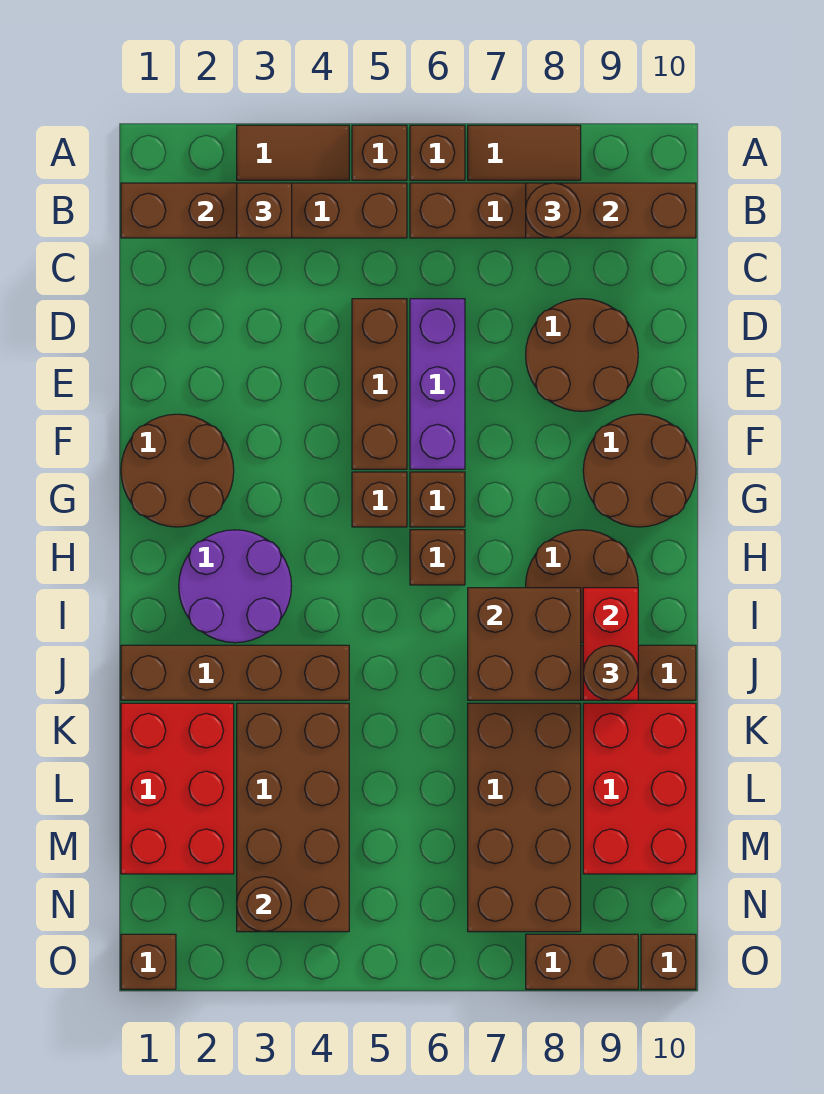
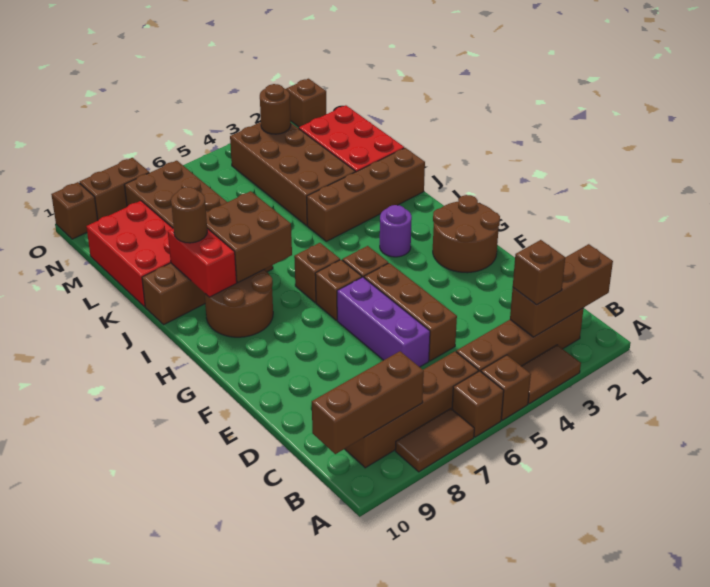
brown round brick B8 level 3 -> none
brown round brick D8:E9 level 1 -> none
brown round brick F9:G10 level 1 -> none
purple round brick H2:I3 level 1 -> purple round brick H3 level 1

